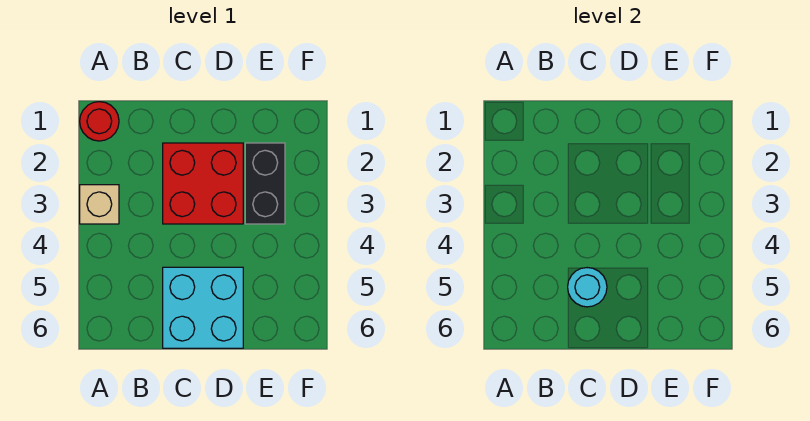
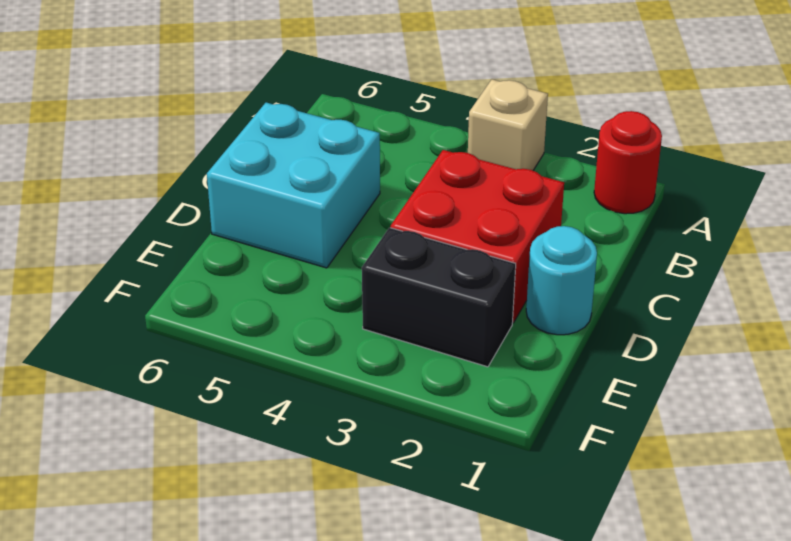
cyan round brick C5 level 2 -> cyan round brick D1 level 1

